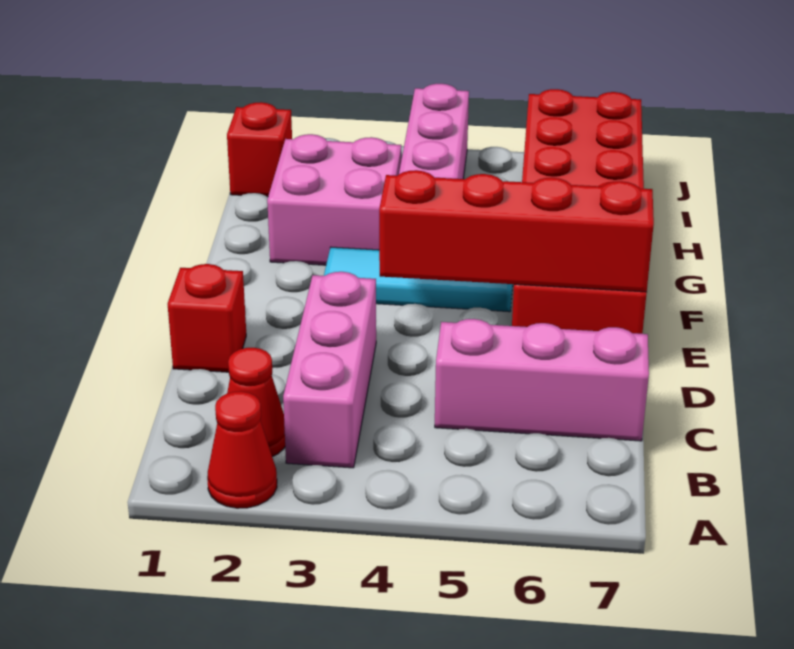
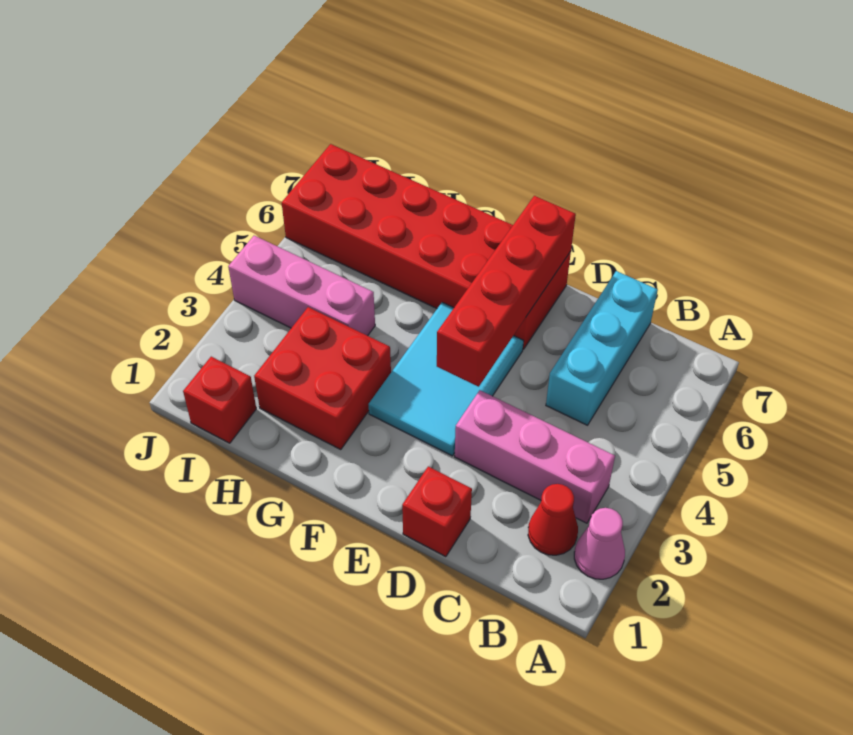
red cone A2 level 1 -> pink cone A2 level 1
pink brick C5:C7 level 1 -> cyan brick C5:C7 level 1
cyan tile F3:F5 level 1 -> cyan tile E3:F5 level 1
pink brick G2:H3 level 1 -> red brick G2:H3 level 1

